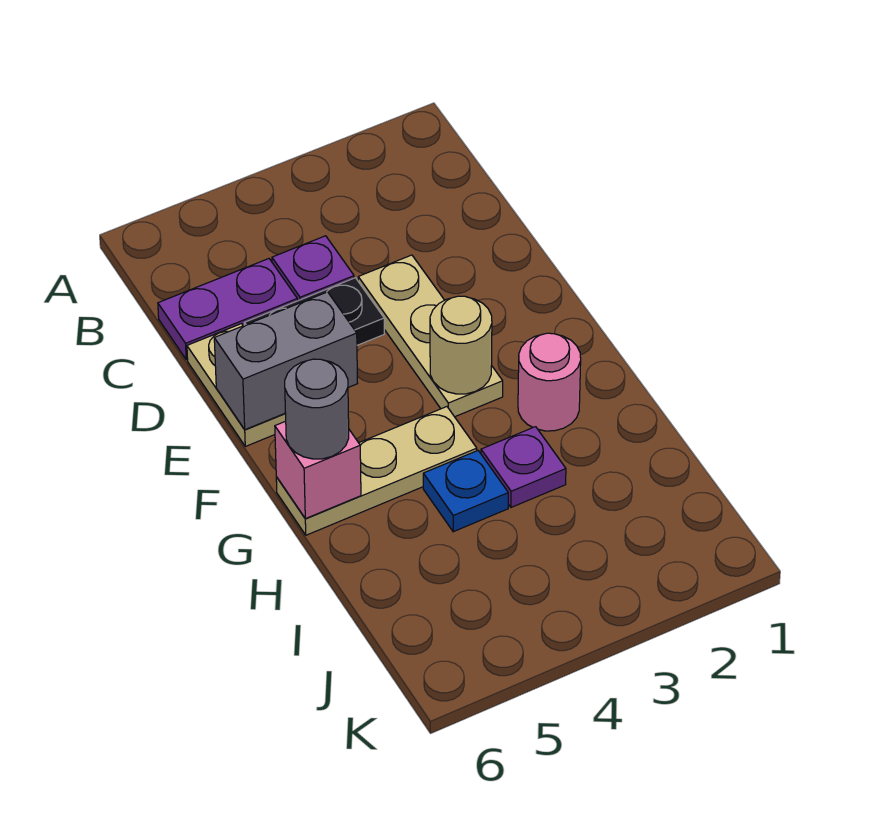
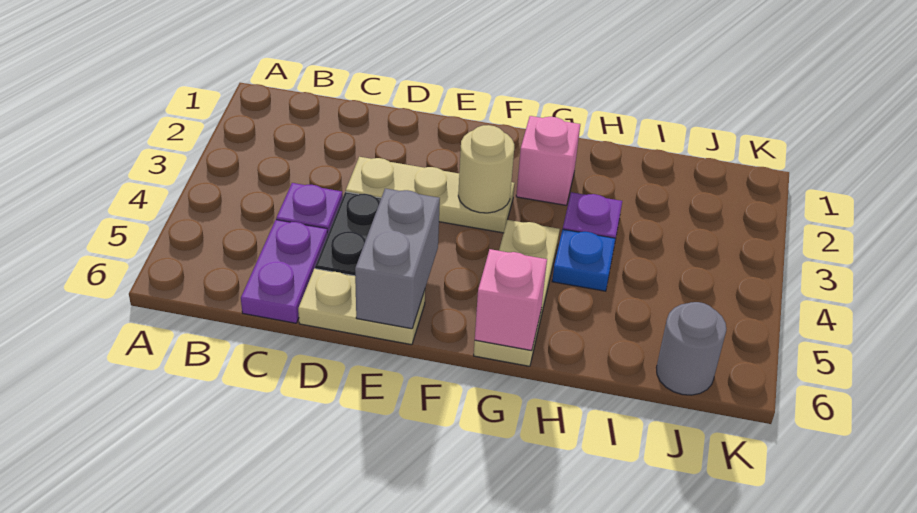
pink round brick G2 level 1 -> pink brick G2 level 1
grey round brick G6 level 3 -> grey round brick J6 level 1

